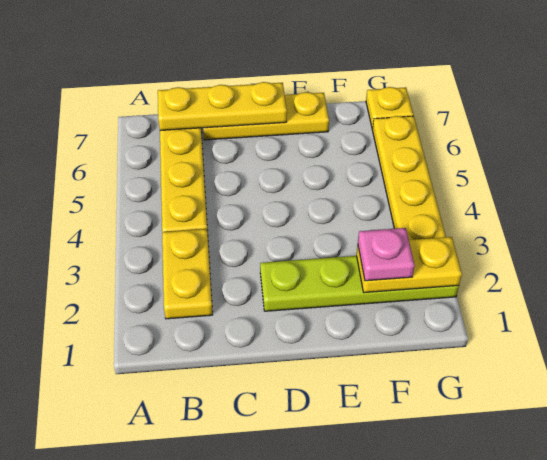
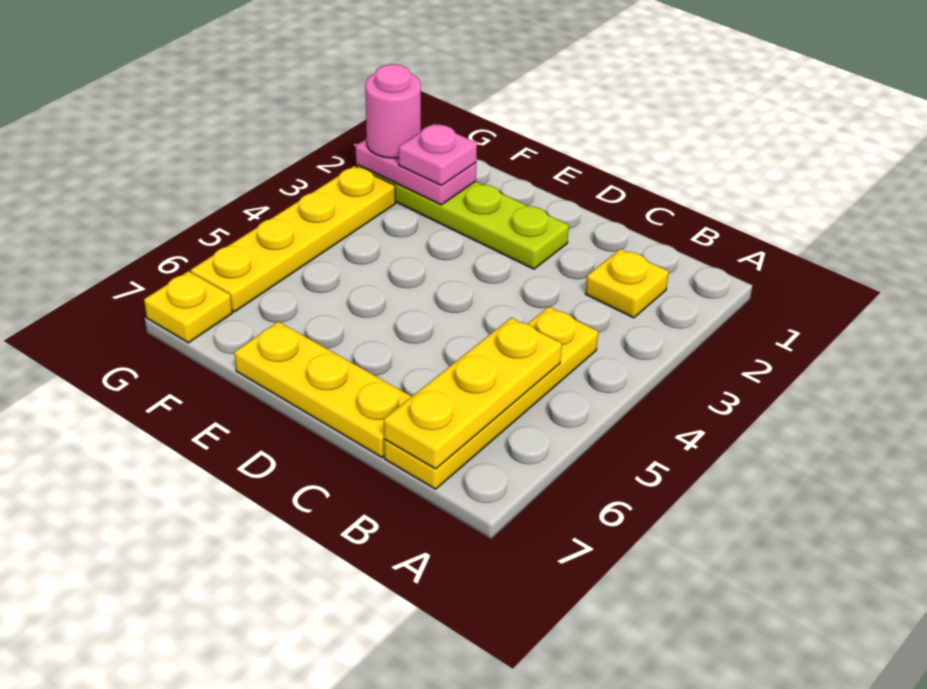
yellow plate B2:B3 level 1 -> yellow plate B2 level 1
yellow plate B7:D7 level 2 -> yellow plate B5:B7 level 2
yellow plate F2:G2 level 2 -> pink plate F2:G2 level 2
none -> pink round brick G2 level 3

